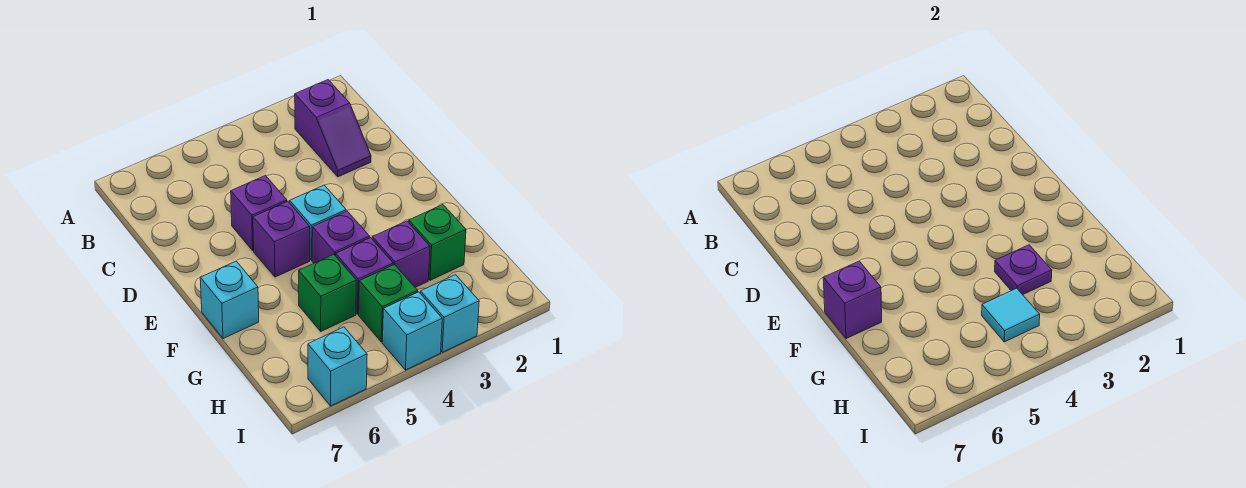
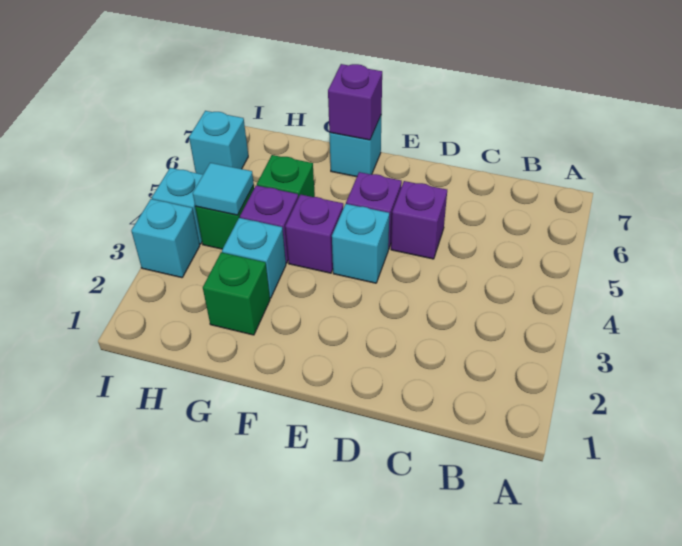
purple slope B2:C2 level 1 top B -> none
purple brick G3 level 1 -> cyan brick G3 level 1
purple plate G3 level 2 -> none

